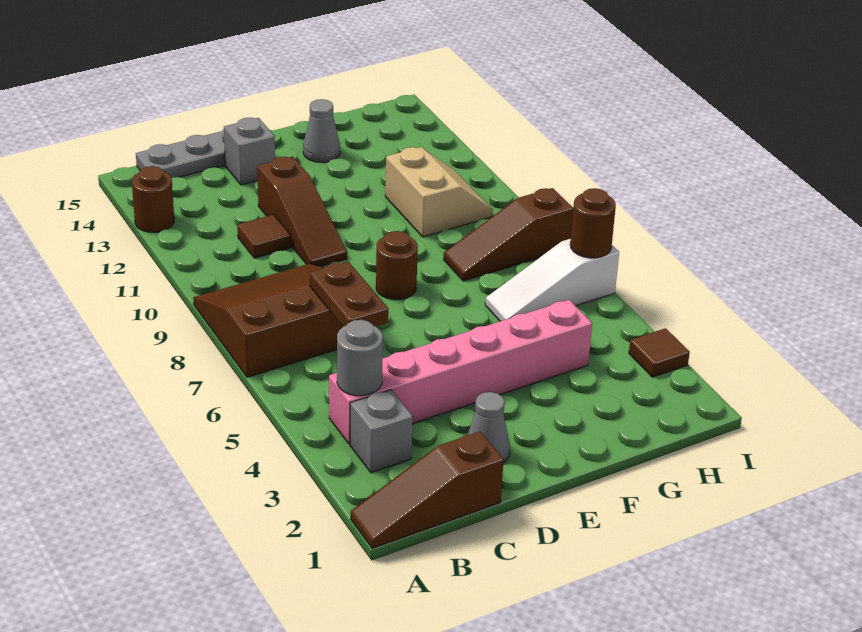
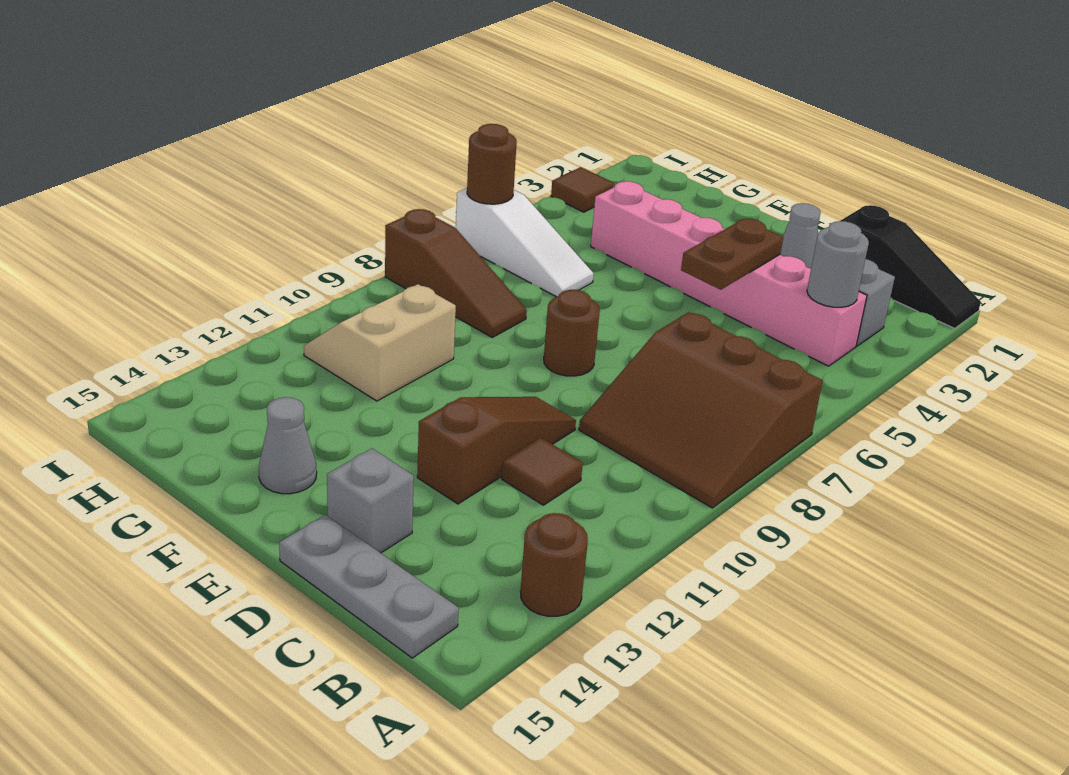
brown slope A1:C1 level 1 top C -> black slope A1:C1 level 1 top C
brown plate C6:C7 level 2 -> brown plate D4:D5 level 2

